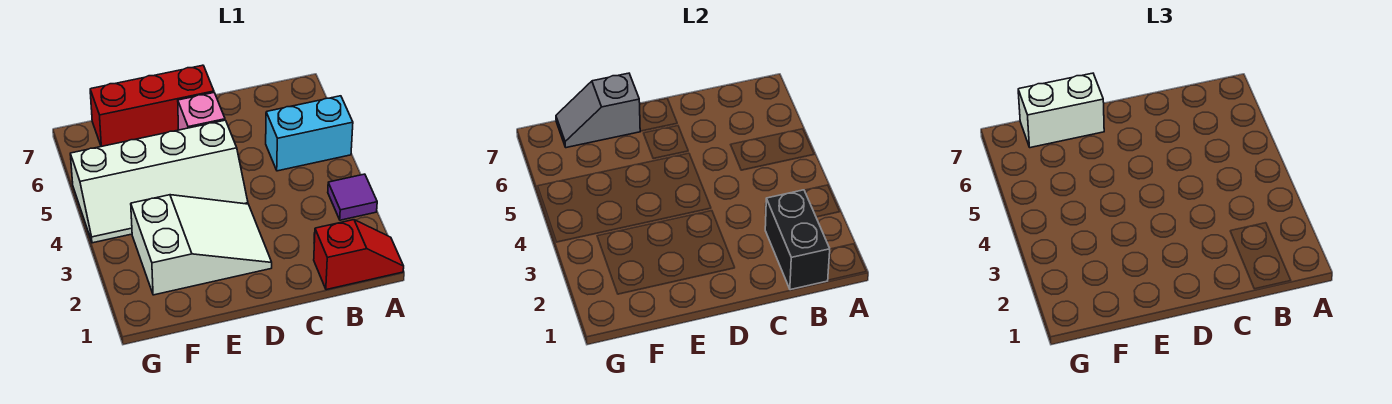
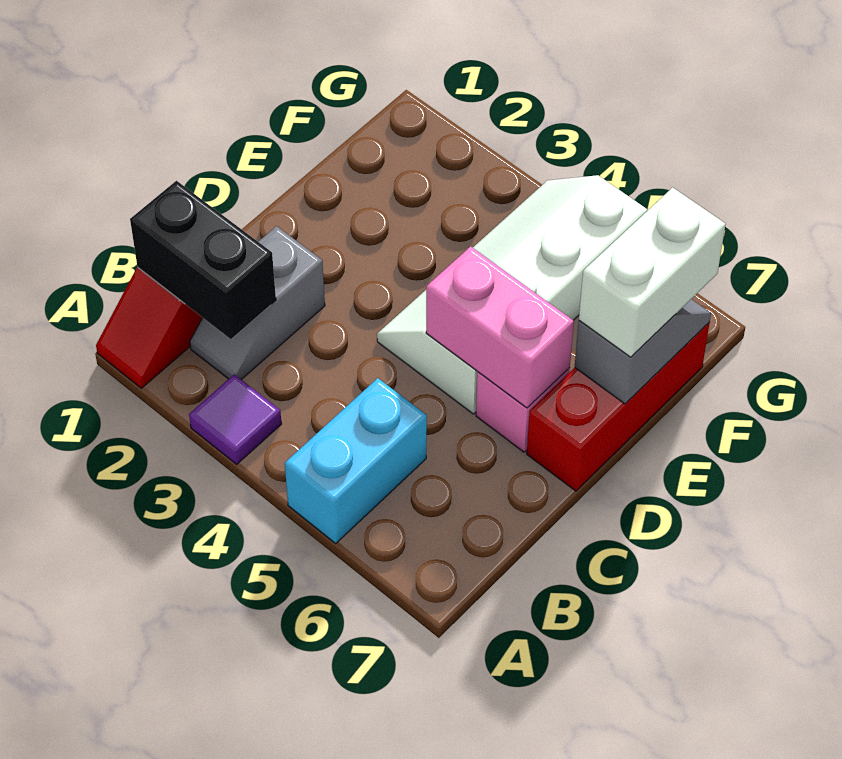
none -> grey slope B2:C2 level 1 top C
white slope D2:F3 level 1 top F -> none
none -> pink brick D5:D6 level 2

